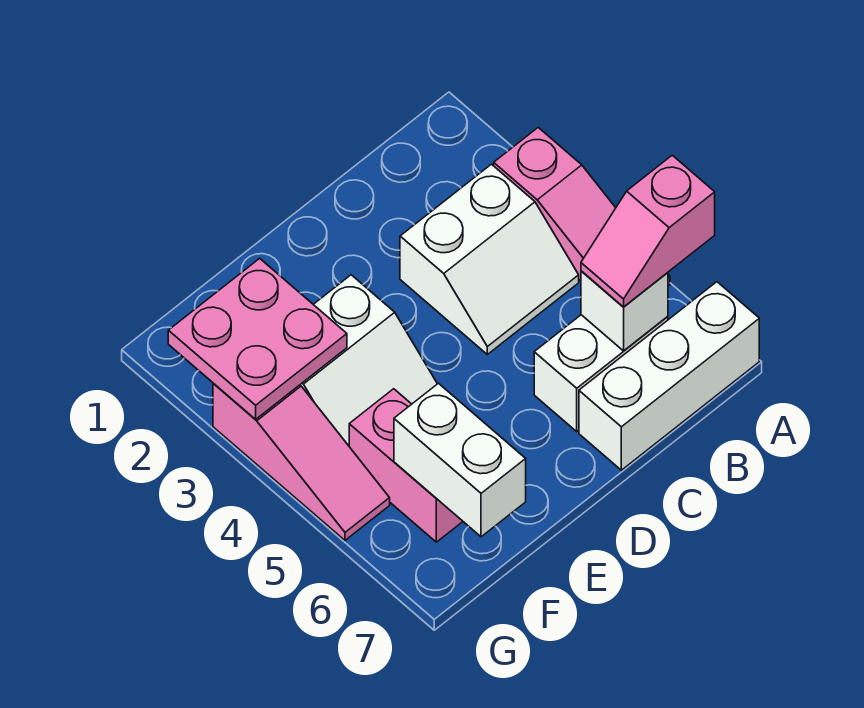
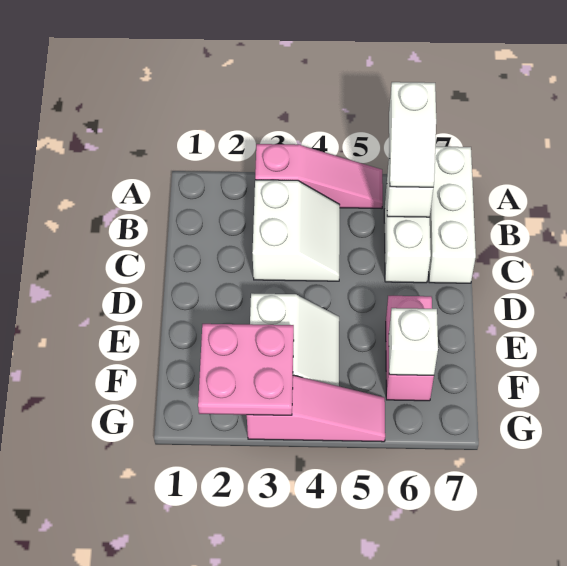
pink slope A6:B6 level 3 top A -> white slope A6:B6 level 3 top A
pink brick F5:F6 level 1 -> pink brick E6:F6 level 1
white brick F6:F7 level 2 -> white brick F6 level 2

